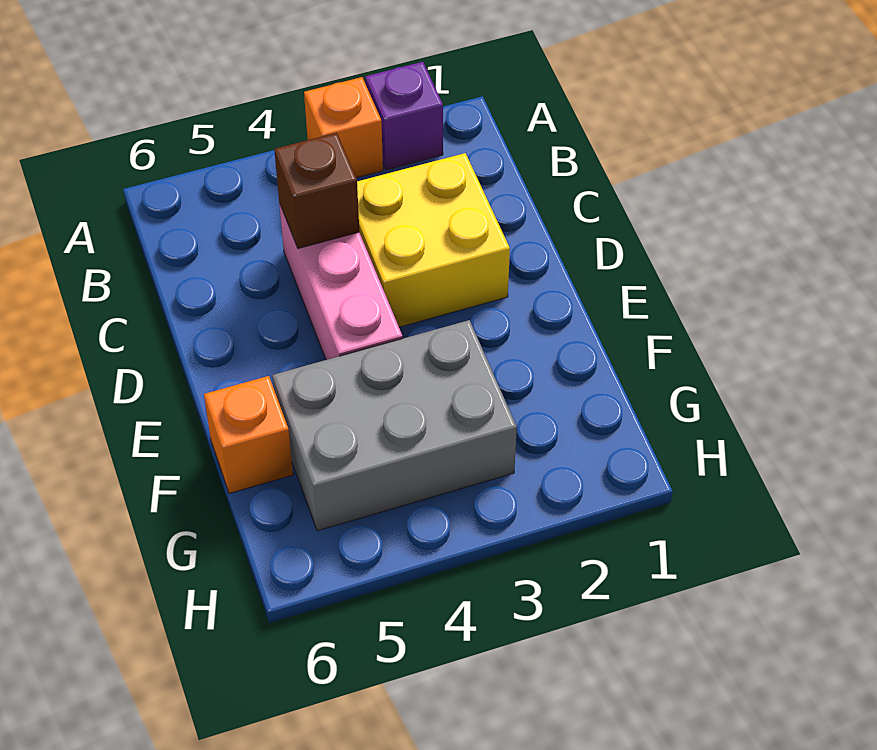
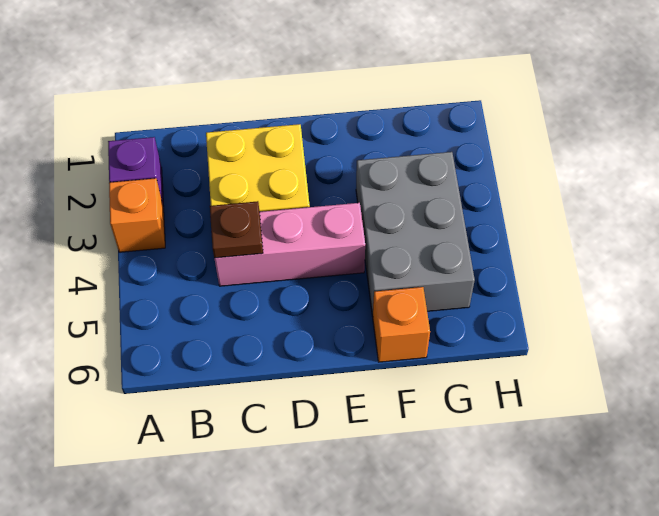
brown brick C4 level 2 -> brown plate C4 level 2

